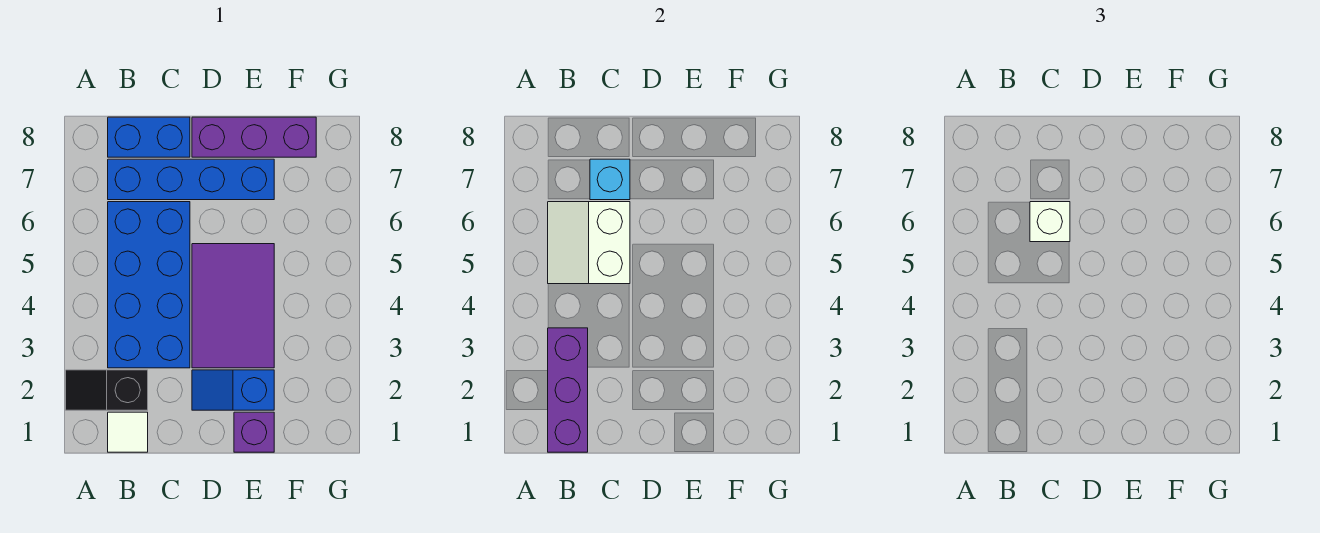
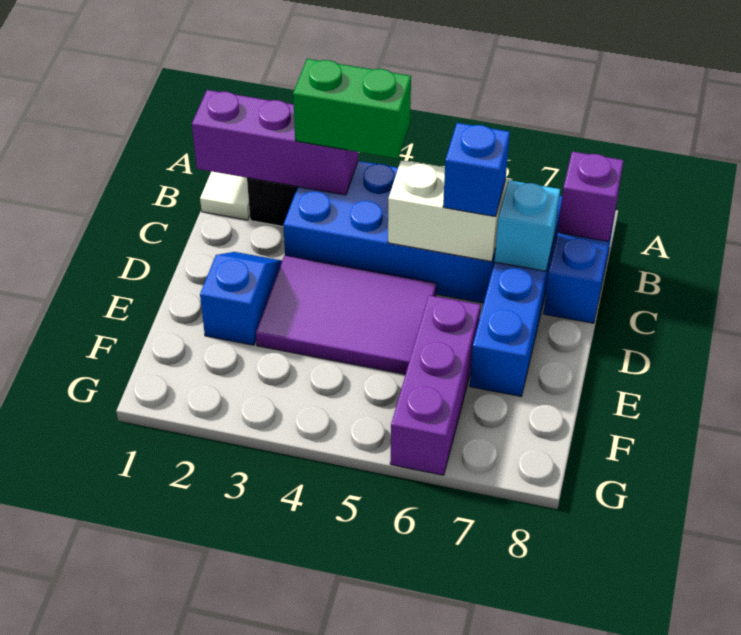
none -> green brick B3:B4 level 3
white brick C6 level 3 -> blue brick C6 level 3
purple brick D8:F8 level 1 -> purple brick E6:G6 level 1
purple brick E1 level 1 -> purple brick B8 level 2

